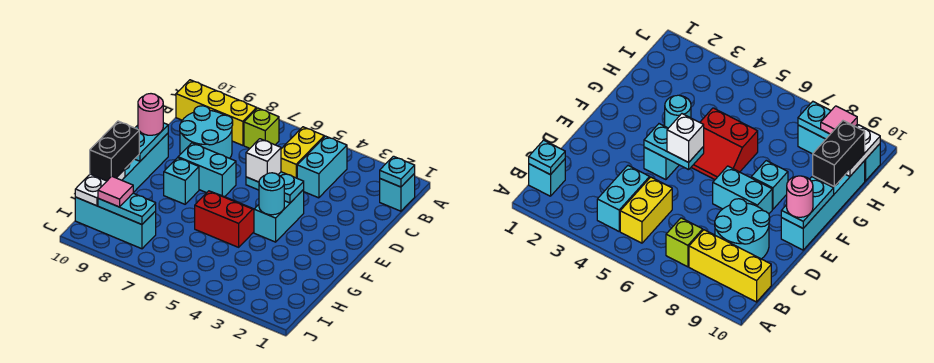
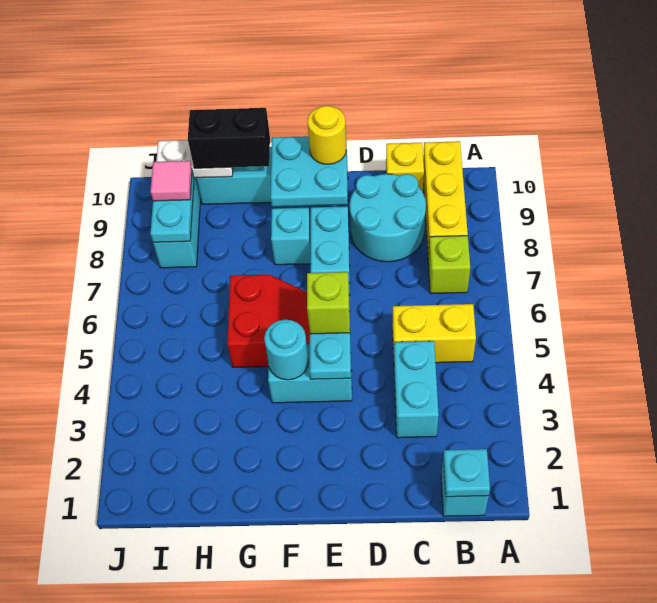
cyan brick B4:C4 level 1 -> cyan brick C3:C4 level 1
none -> yellow brick C10 level 1
white brick E5 level 3 -> lime brick E5 level 3
cyan plate E10:F10 level 2 -> cyan plate E9:F10 level 2
pink round brick E10 level 3 -> yellow round brick E10 level 3

